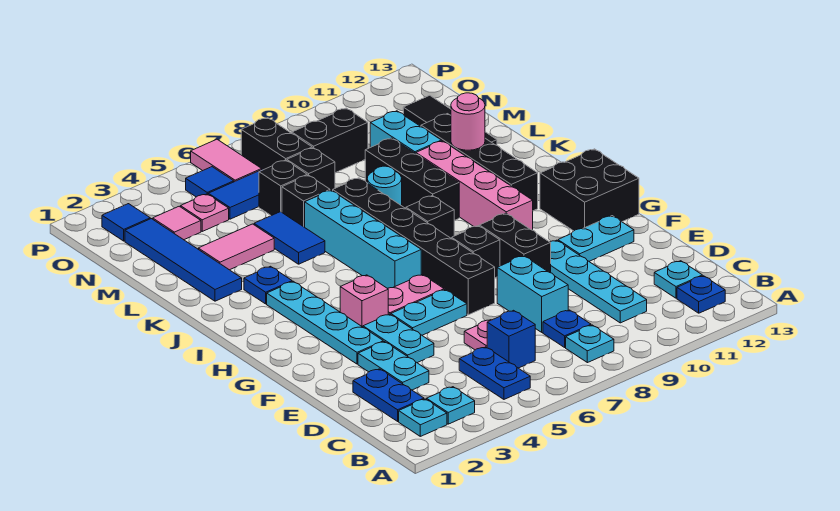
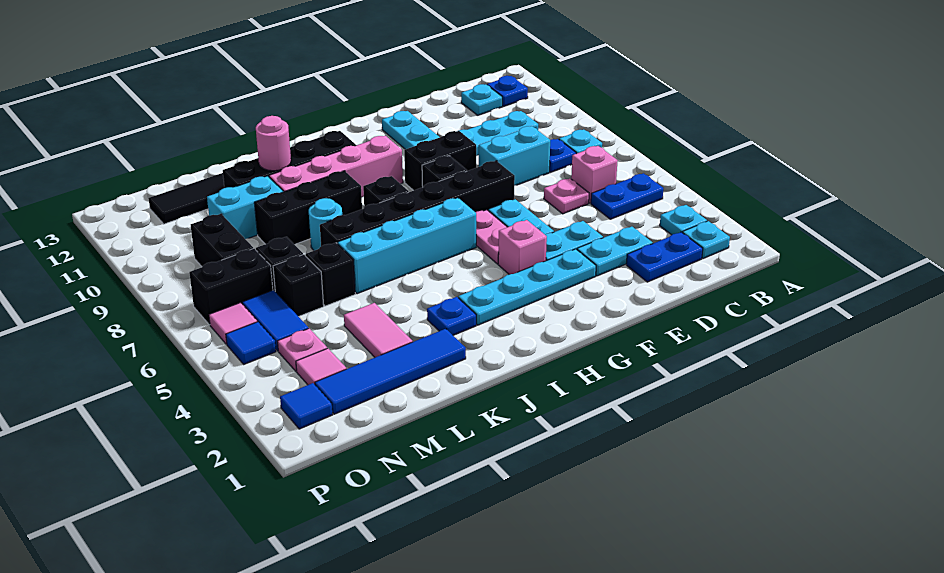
blue brick C6 level 1 -> pink brick C6 level 1
black brick G12:H13 level 1 -> none
blue tile K5:L5 level 1 -> none
pink tile O6:P6 level 1 -> pink tile O6 level 1

